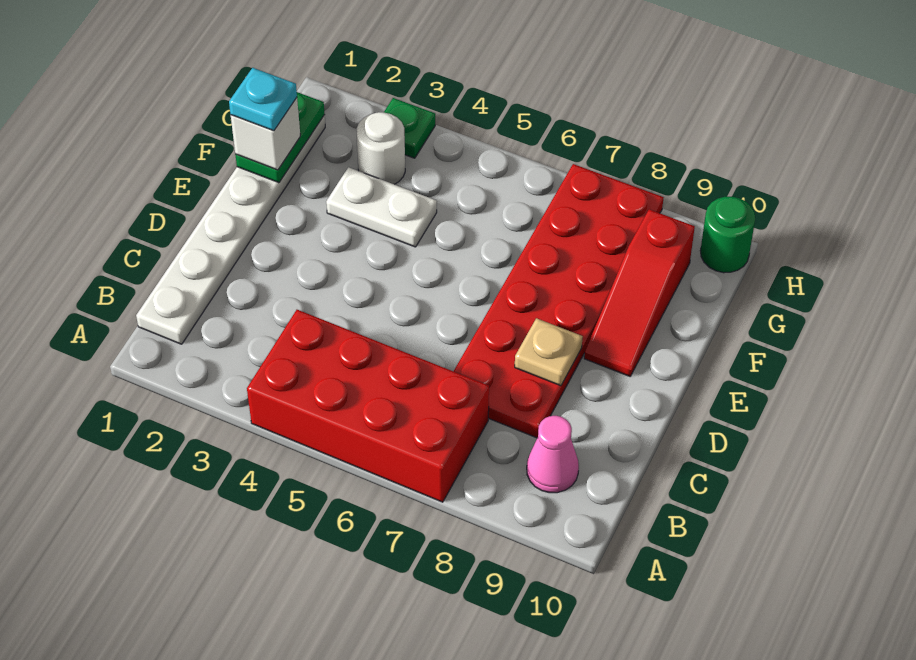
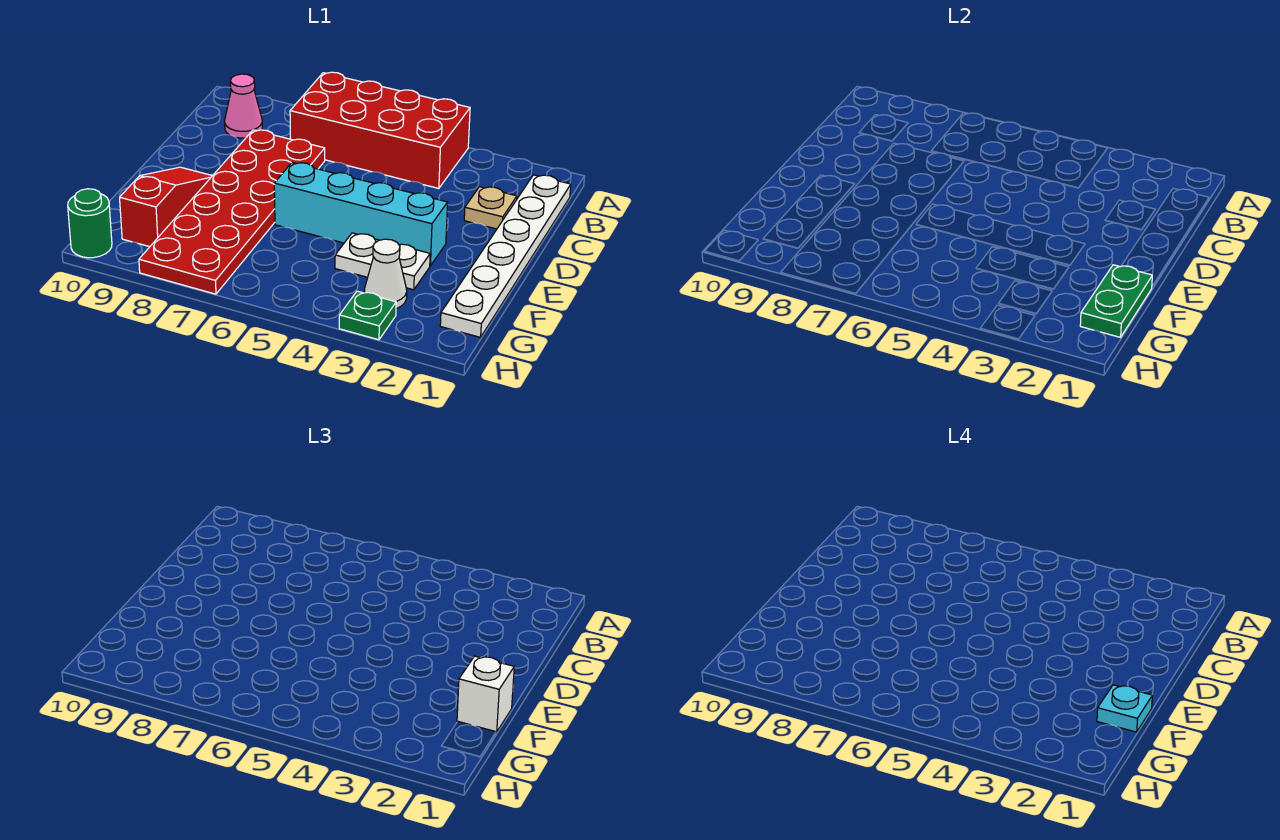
tan plate D8 level 2 -> tan plate C2 level 1
none -> cyan brick E3:E6 level 1
white round brick G3 level 1 -> white cone G3 level 1

